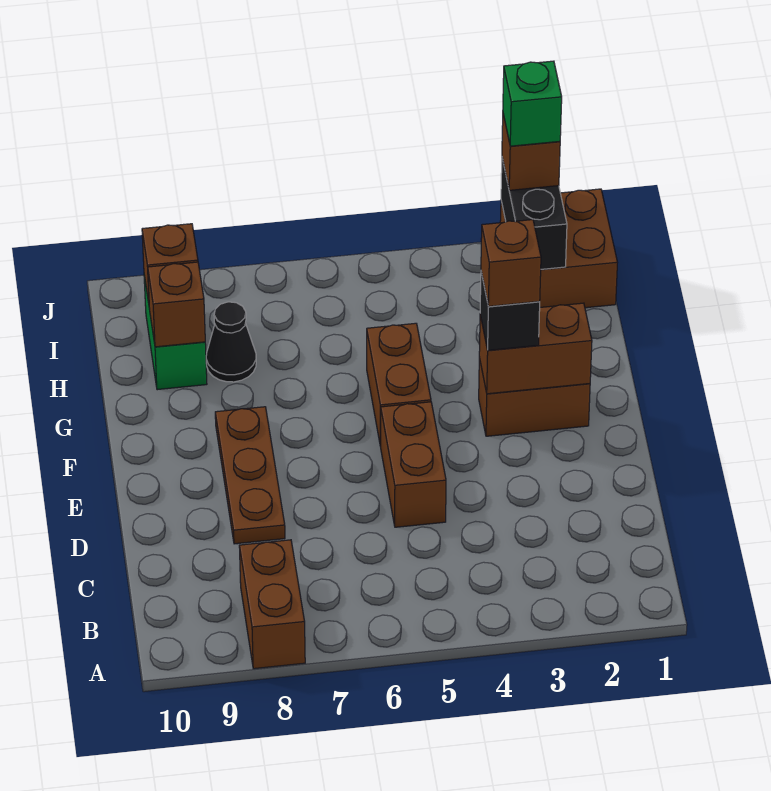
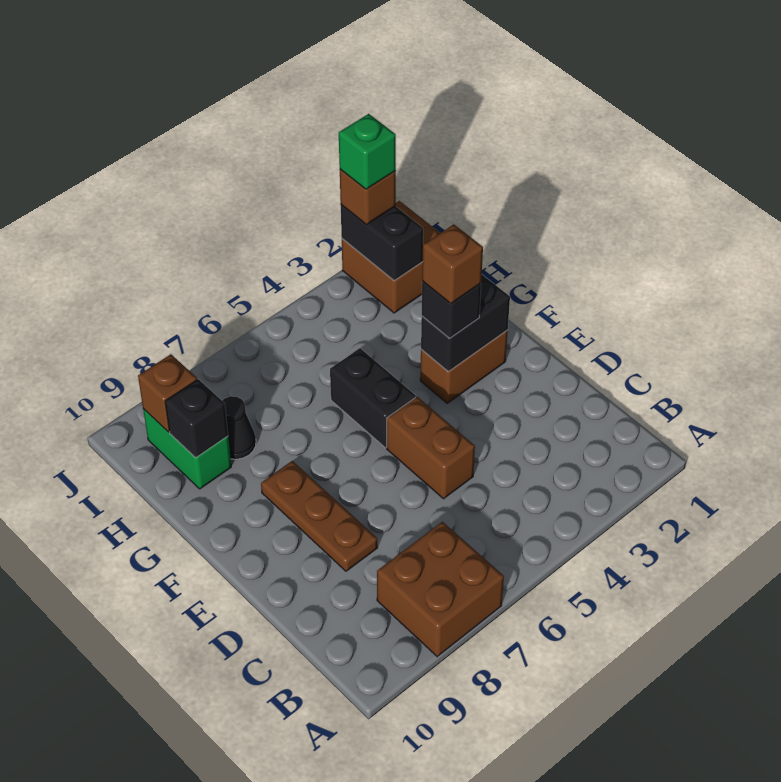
brown brick A8:B8 level 1 -> brown brick A7:B8 level 1
brown brick F2:F3 level 2 -> black brick F2:F3 level 2
brown brick F5:G5 level 1 -> black brick F5:G5 level 1
brown brick H9 level 2 -> black brick H9 level 2

